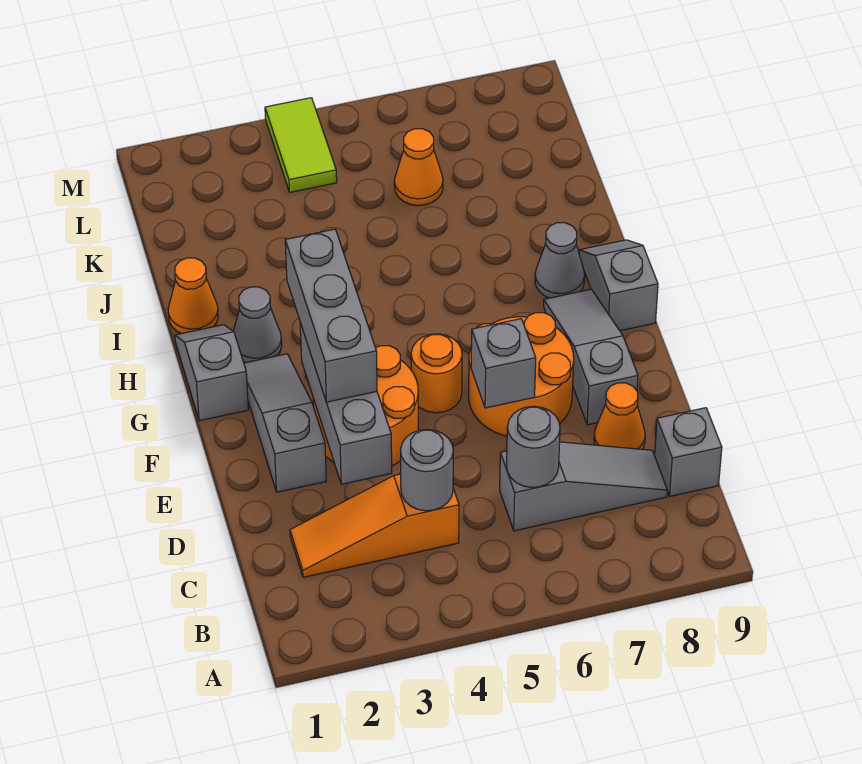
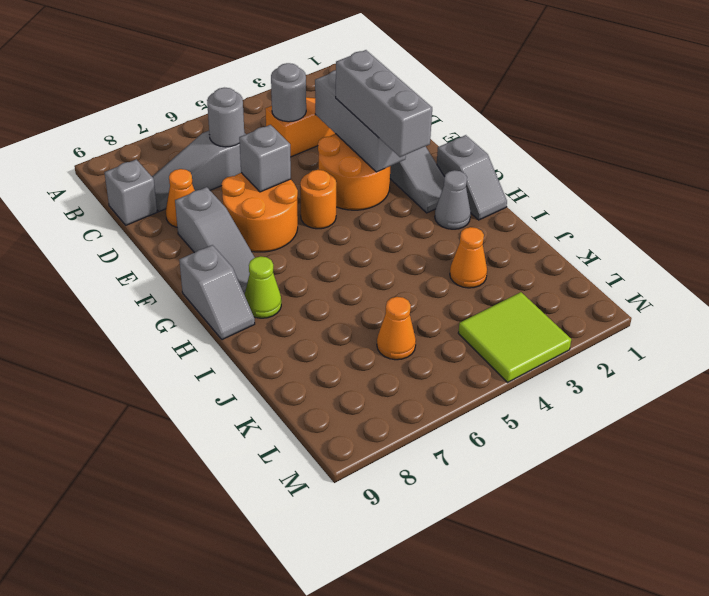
grey cone H8 level 1 -> lime cone H8 level 1
orange cone I1 level 1 -> orange cone J3 level 1
lime tile L4:M4 level 1 -> lime tile L3:M4 level 1

